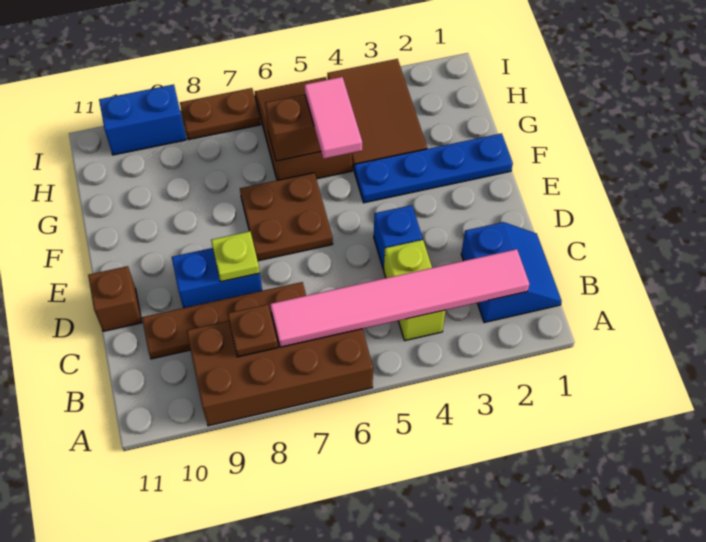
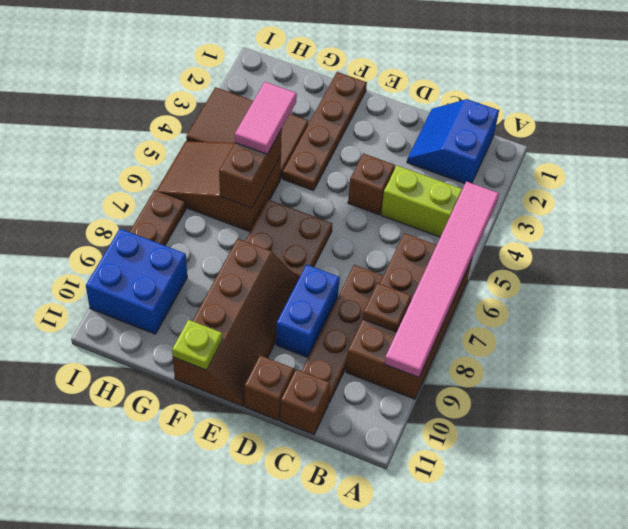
blue slope B1:C2 level 1 top 2 -> blue slope B1:C2 level 1 top B
pink tile B2:B7 level 2 -> pink tile A4:A9 level 2
none -> brown brick C11 level 1
blue brick D4 level 1 -> brown brick D4 level 1
lime plate D8 level 2 -> lime plate F11 level 2
none -> brown slope E8:F11 level 1 top F
blue plate F1:F4 level 1 -> brown plate F1:F4 level 1
pink tile F5:G5 level 3 -> pink tile G4:G5 level 3
blue brick I9:I10 level 1 -> blue brick H9:I10 level 1

